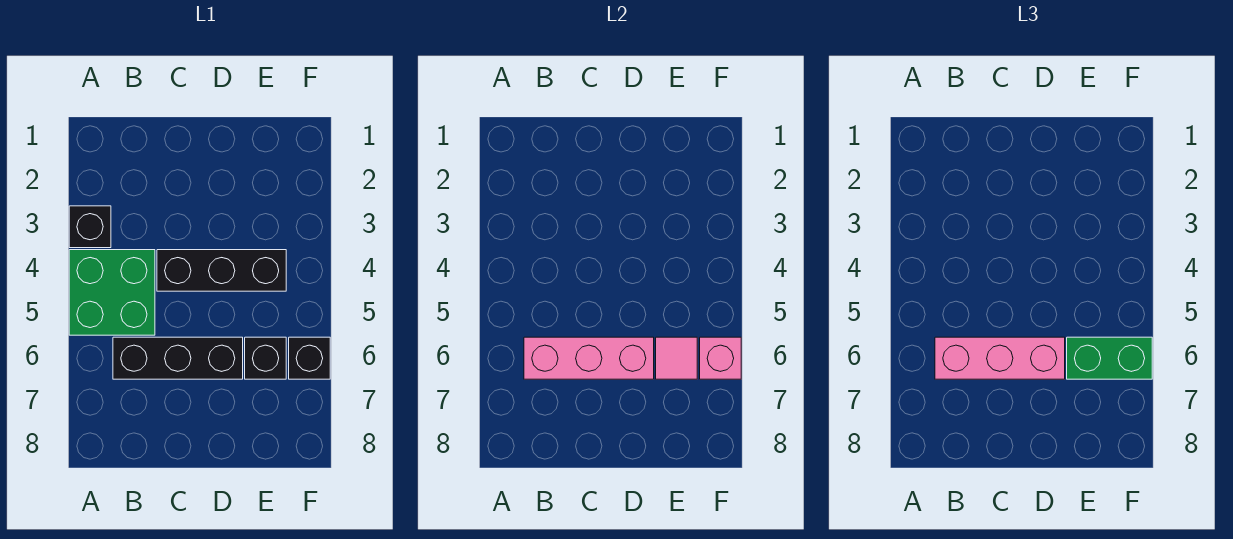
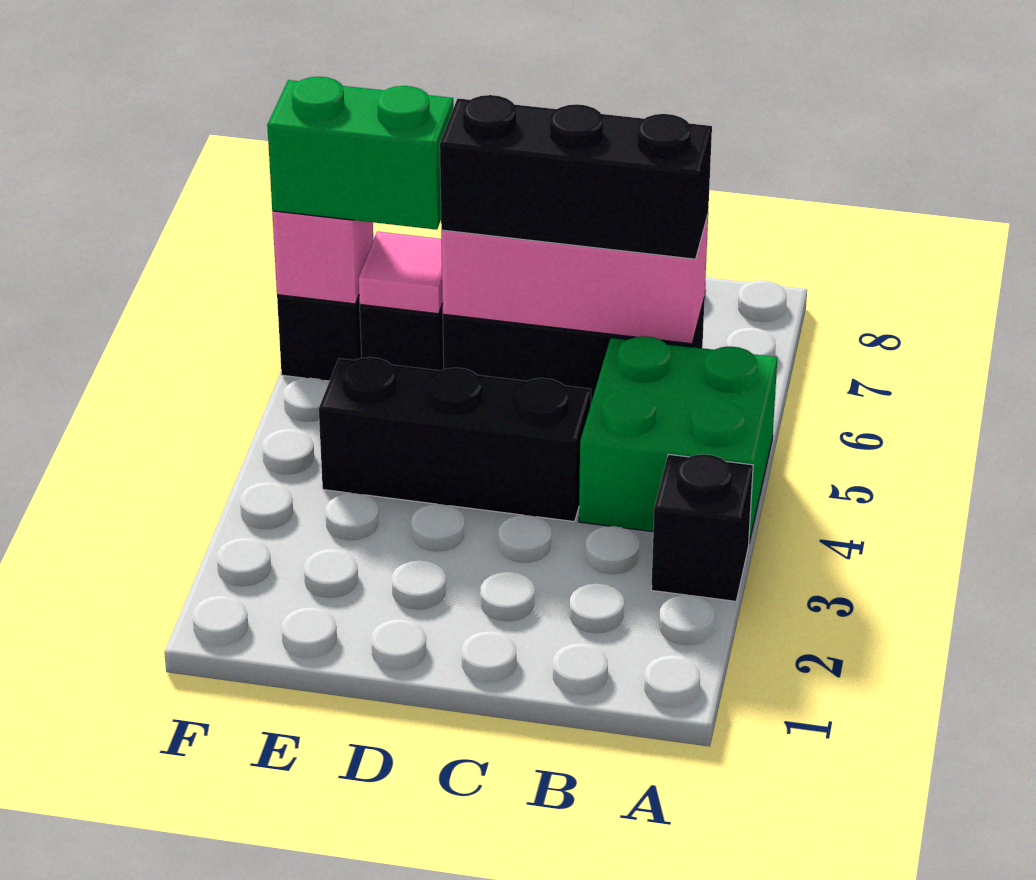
pink brick B6:D6 level 3 -> black brick B6:D6 level 3

